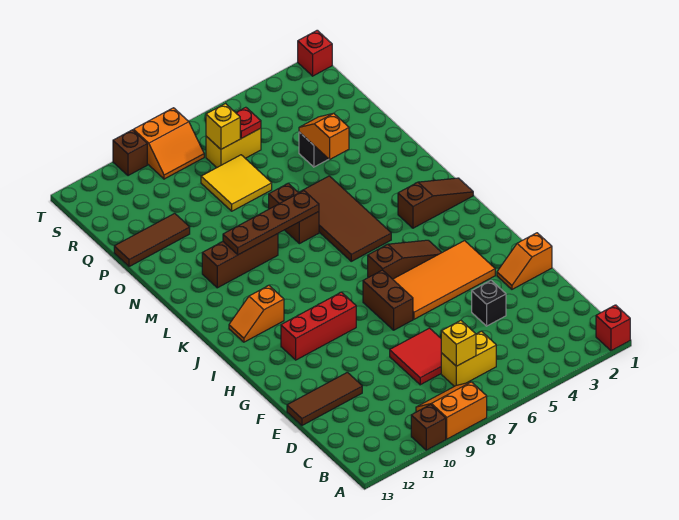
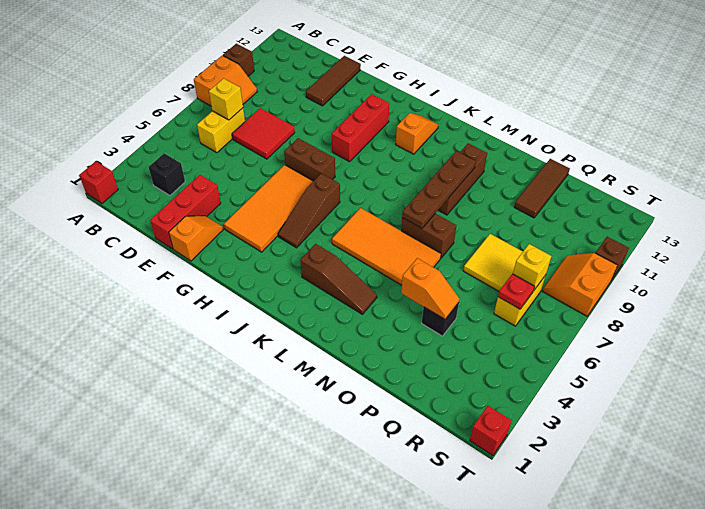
none -> red brick E1:E3 level 1
black brick E4 level 1 -> black brick C3 level 1
brown slope K1:K3 level 1 top 3 -> brown slope K3:M3 level 1 top K
brown tile K5:N6 level 1 -> orange tile K5:N6 level 1

